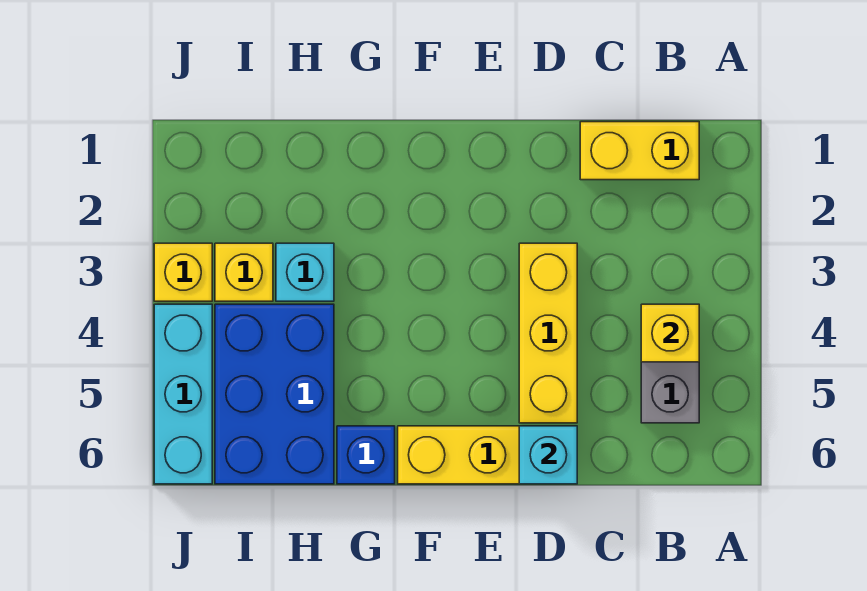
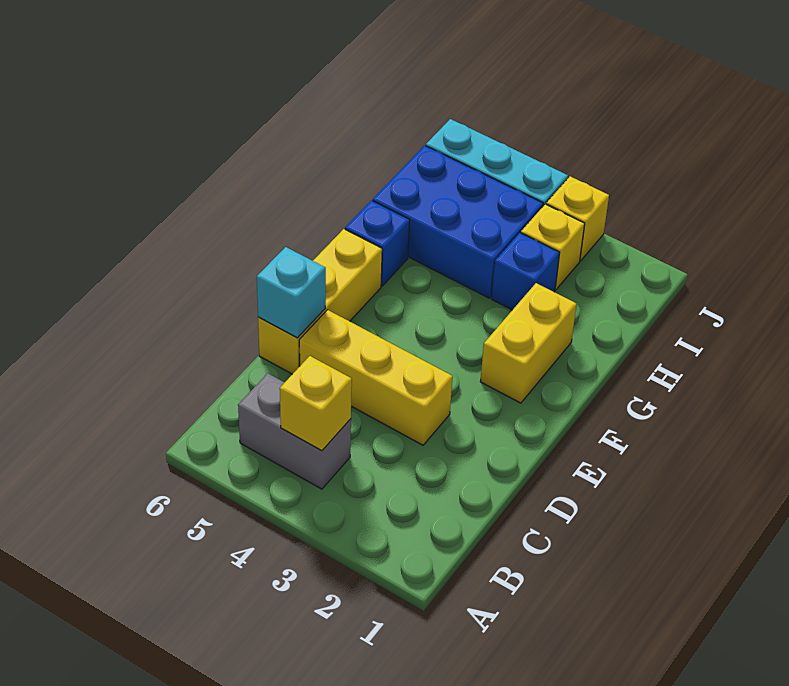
yellow brick B1:C1 level 1 -> yellow brick F2:G2 level 1
cyan brick H3 level 1 -> blue brick H3 level 1

